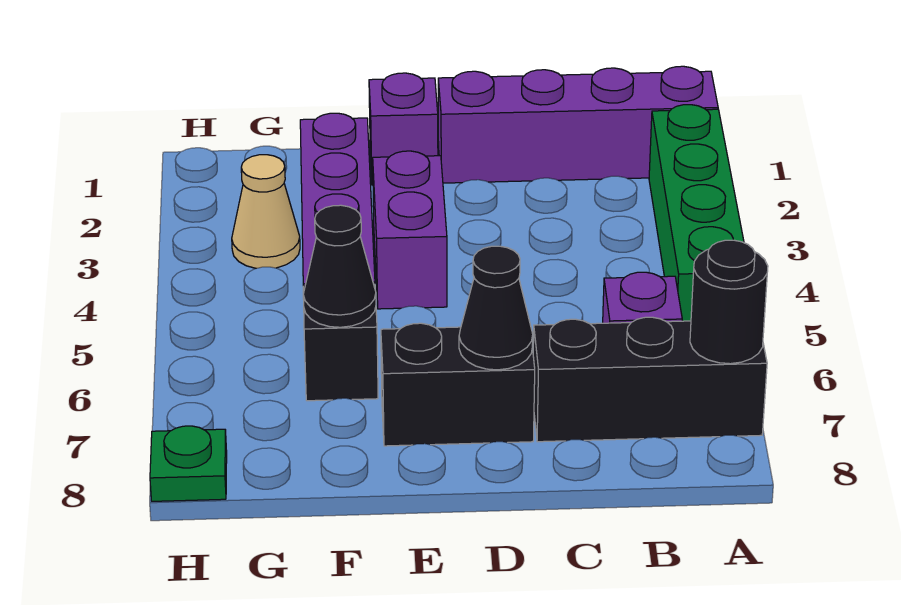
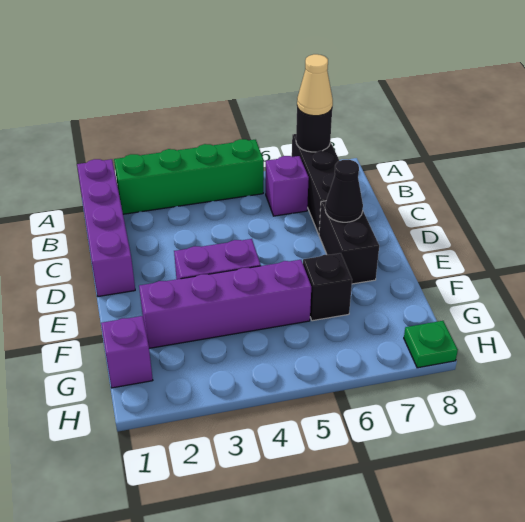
purple brick E1 level 1 -> purple brick G1 level 1
black cone F6 level 2 -> none
tan cone G3 level 1 -> tan cone A7 level 3

